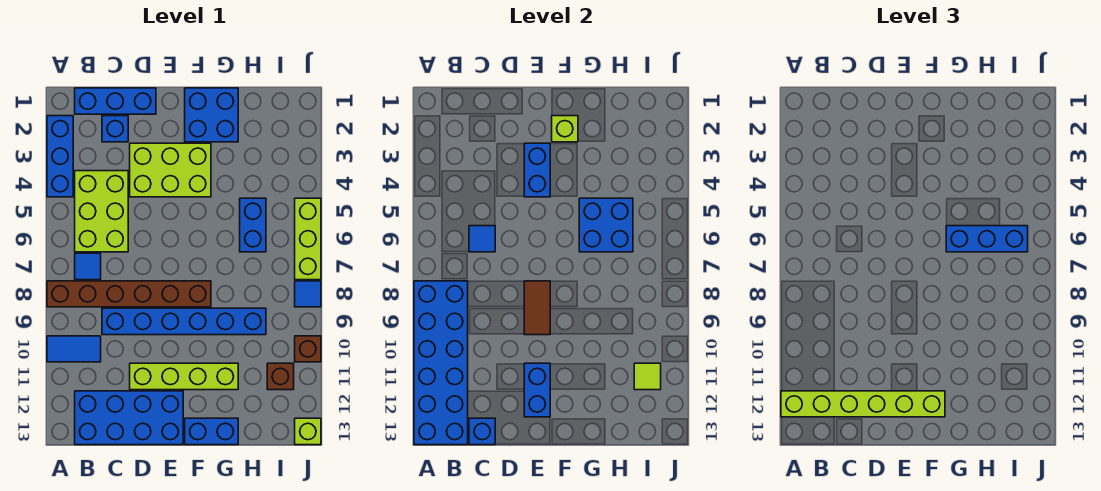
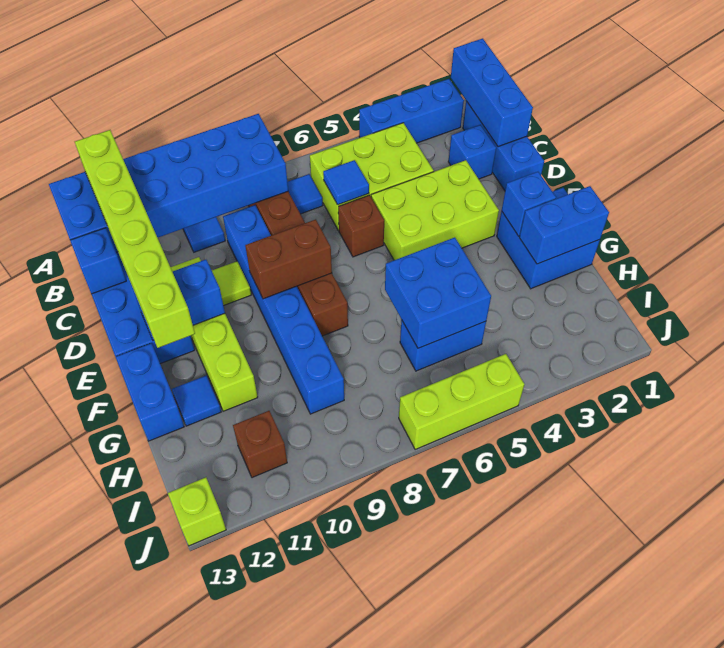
lime brick D3:F4 level 1 -> lime brick D3:E5 level 1
blue brick E3:E4 level 2 -> blue brick G1:G2 level 2
brown tile E8:E9 level 2 -> brown brick E8:E9 level 2
lime brick F2 level 2 -> blue brick F2 level 2
blue brick G6:I6 level 3 -> blue brick A1:C1 level 2
lime tile I11 level 2 -> lime tile D10 level 1
blue tile J8 level 1 -> blue tile G12 level 1
brown brick J10 level 1 -> brown brick D6 level 1

